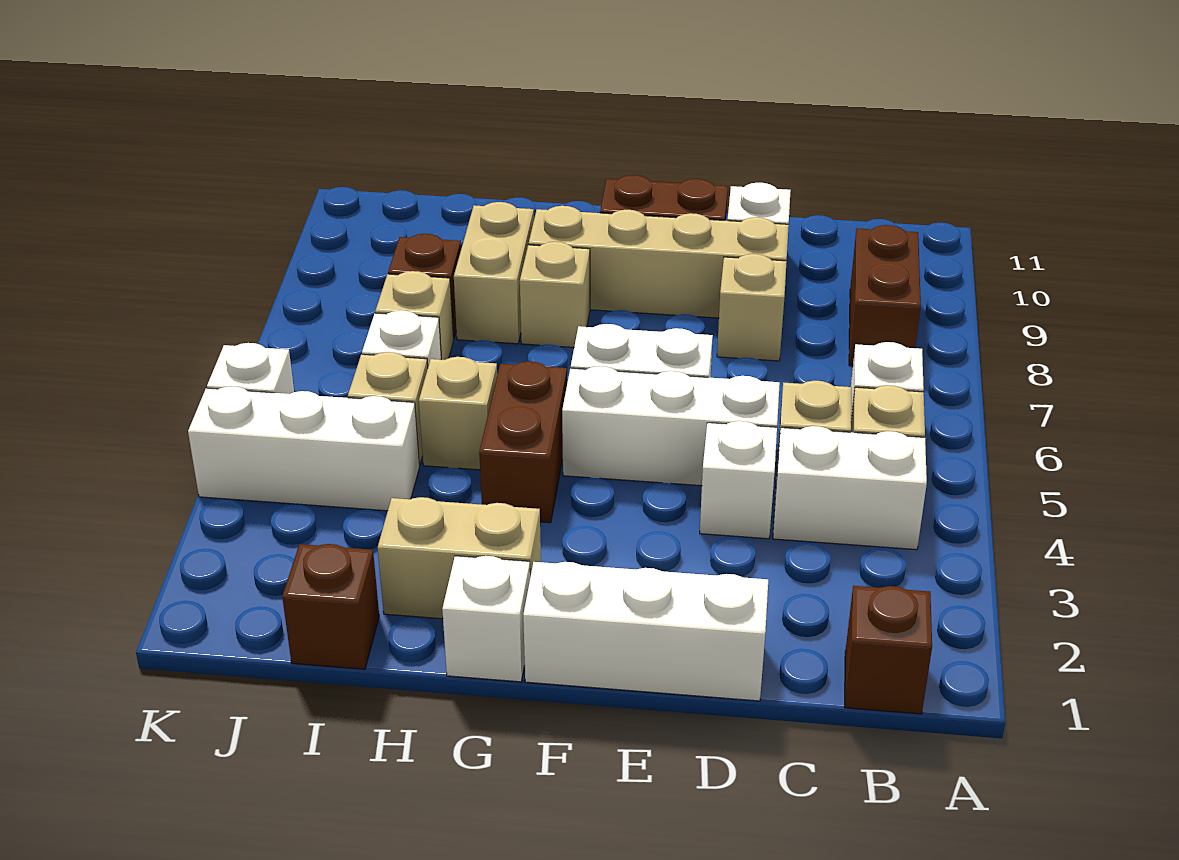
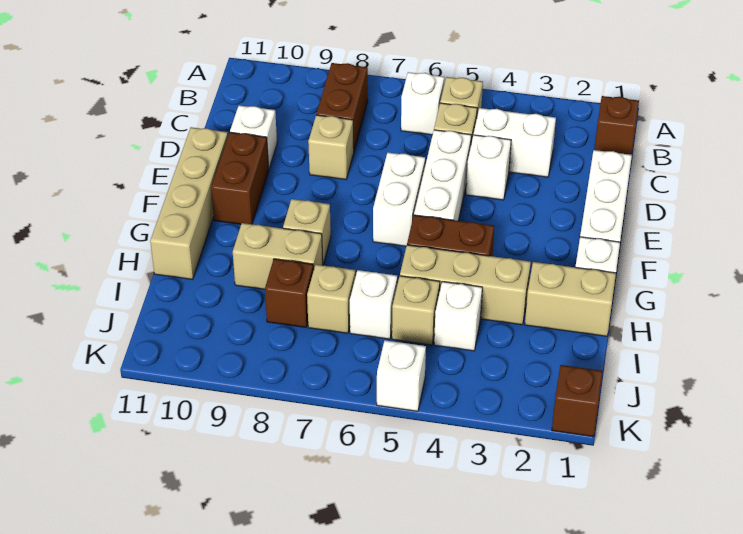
white brick B4:C4 level 1 -> white brick C3:C4 level 1
brown brick B8:B9 level 1 -> brown brick B8:C8 level 1
tan brick D9:G9 level 1 -> tan brick E11:H11 level 1
tan brick G2:H2 level 1 -> tan brick H1:H2 level 1
tan brick H5 level 1 -> tan brick H3:H5 level 1
brown brick I1 level 1 -> brown brick K1 level 1
white brick I4:K4 level 1 -> white brick I4 level 1

